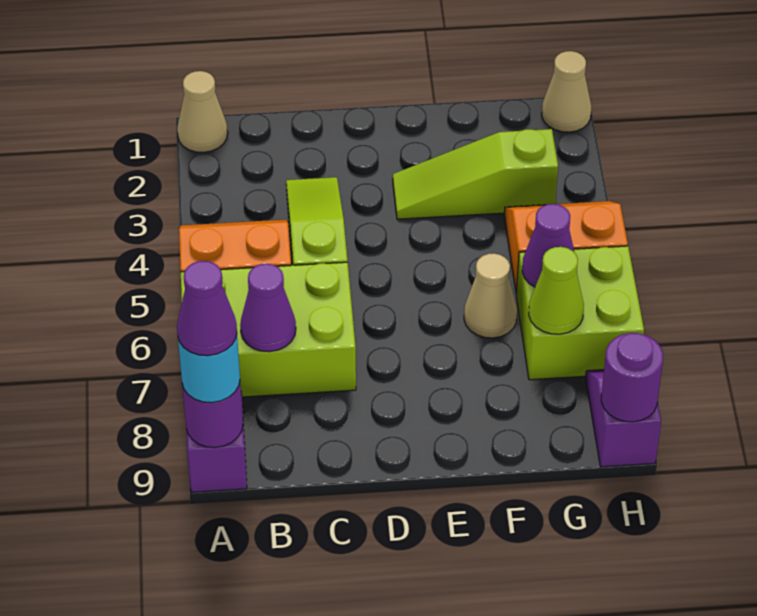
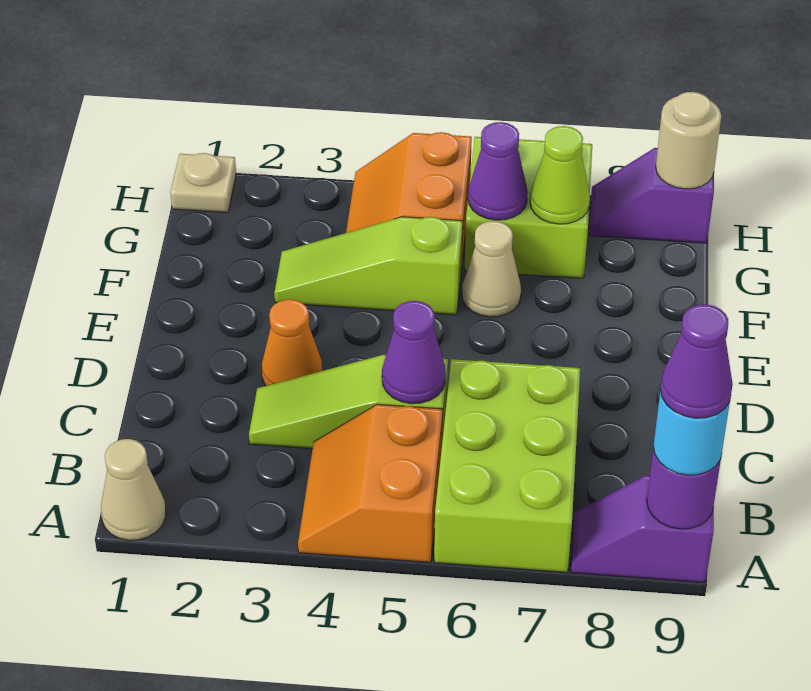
purple cone B7 level 2 -> purple cone C5 level 2
none -> orange cone D3 level 1
lime slope E3:G3 level 1 top G -> lime slope F3:F5 level 1 top 5
tan cone H1 level 1 -> tan plate H1 level 1
purple round brick H9 level 2 -> tan round brick H9 level 2

